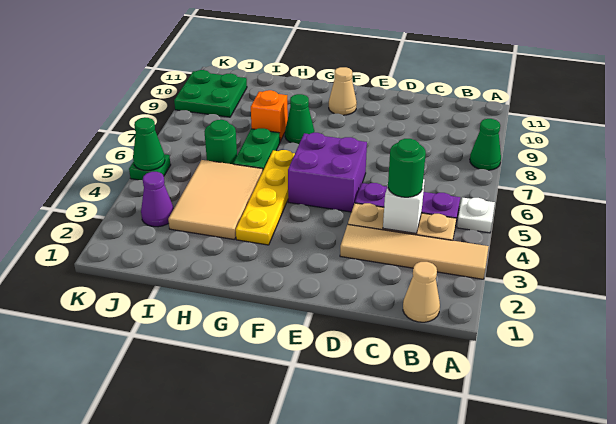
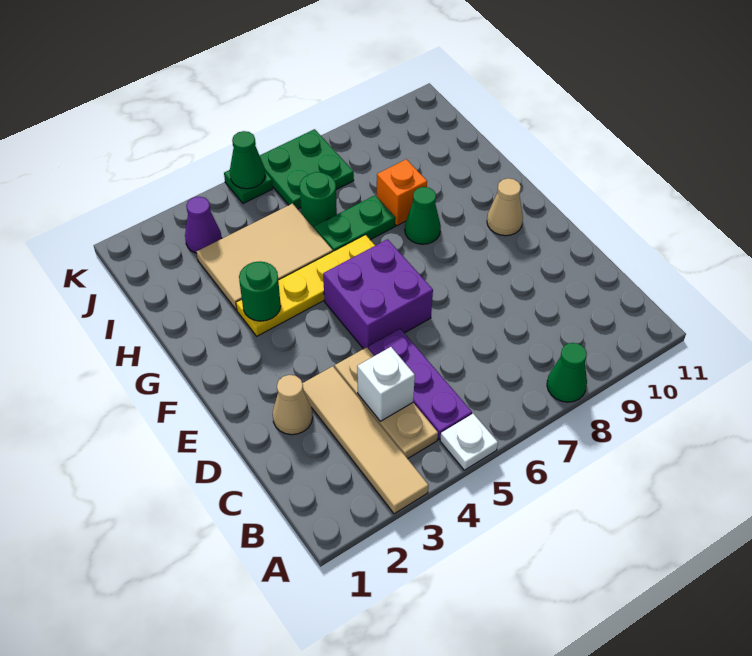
tan cone B1 level 1 -> tan cone D2 level 1
green round brick C4 level 3 -> green round brick G3 level 2
green plate J9:K10 level 1 -> green plate J6:K7 level 1

